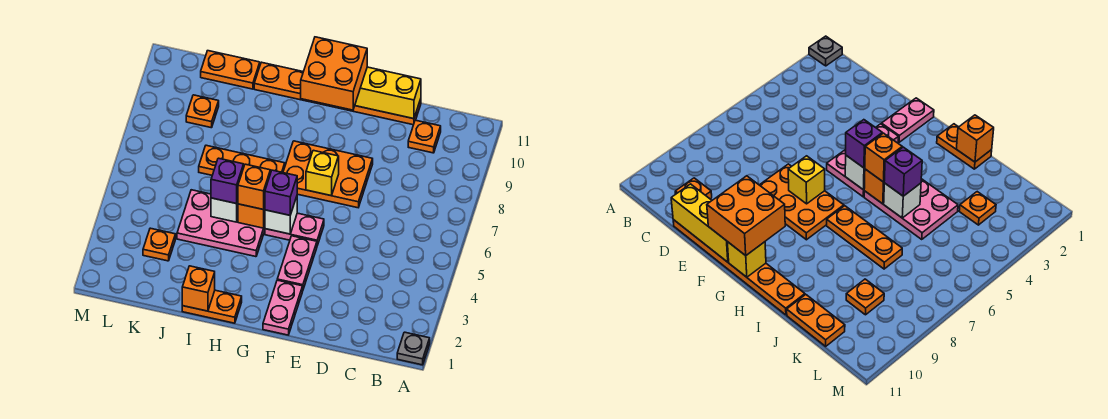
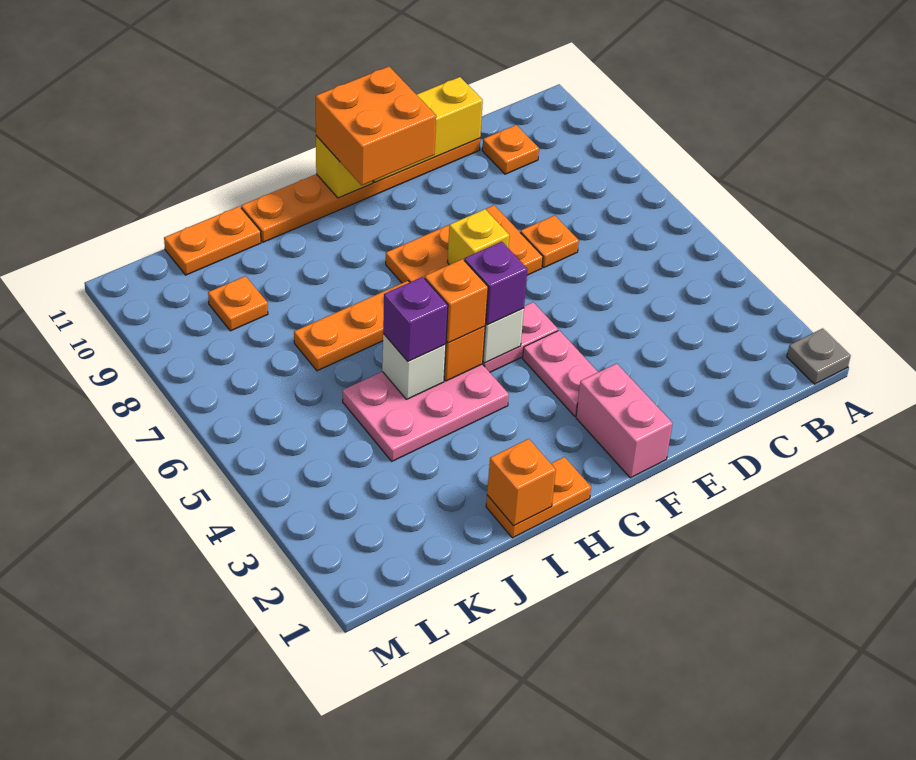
pink plate F1:F2 level 1 -> pink brick F1:F2 level 1
orange plate K3 level 1 -> orange plate D7 level 1

